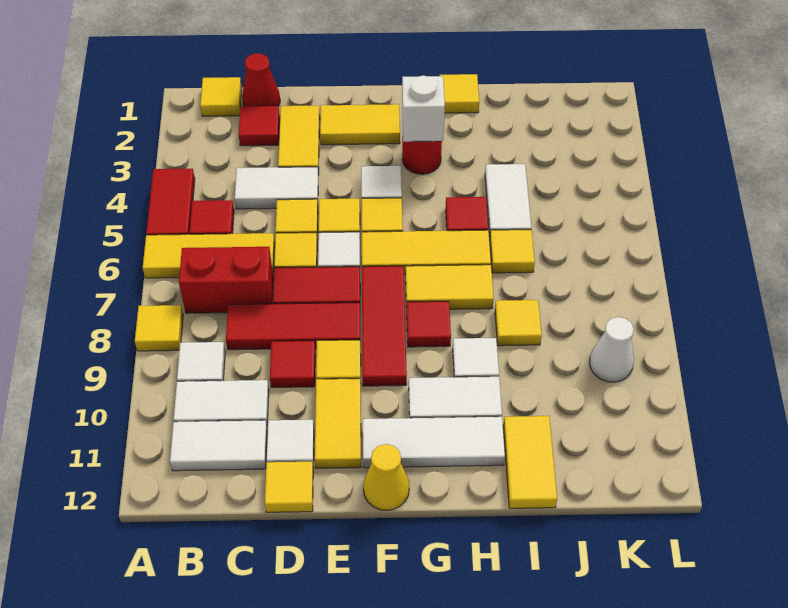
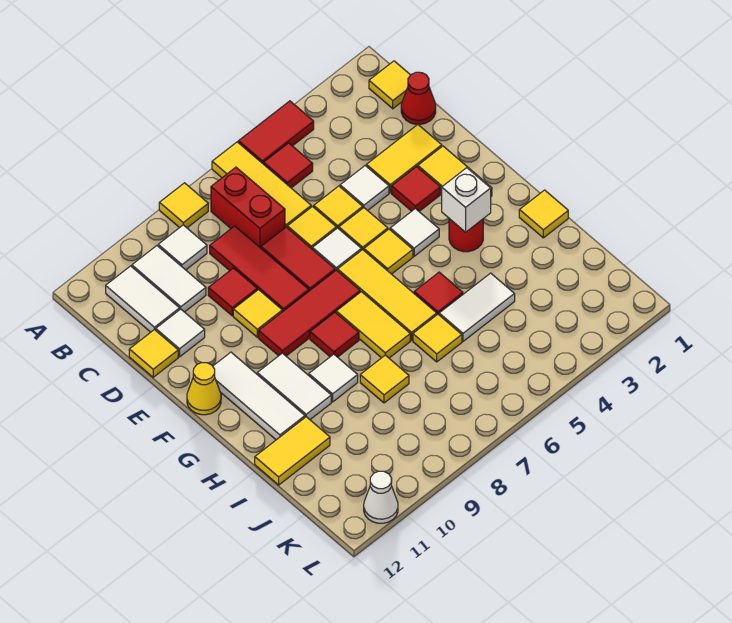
red tile C2 level 1 -> red tile E3 level 1
white tile C4:D4 level 1 -> white tile D4 level 1
yellow tile E10:E11 level 1 -> none
white cone K9 level 1 -> white cone L11 level 1

